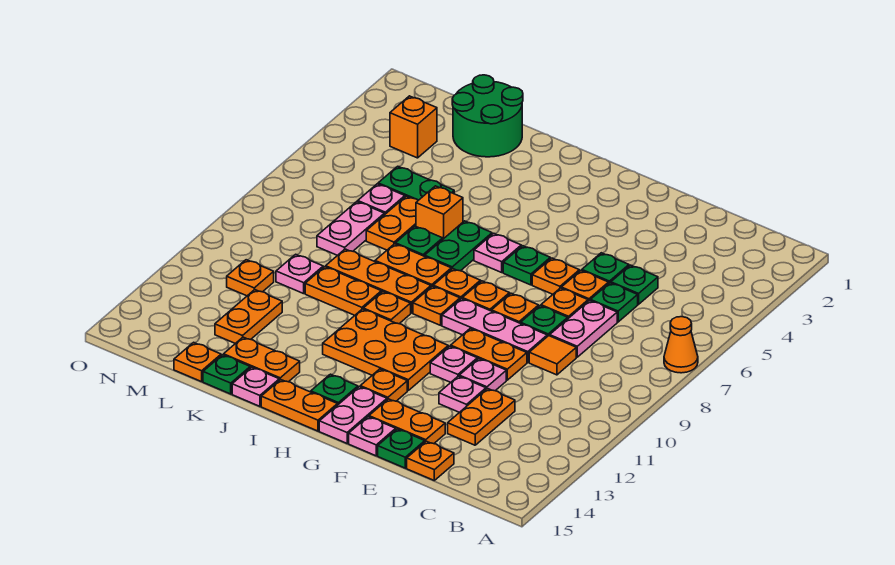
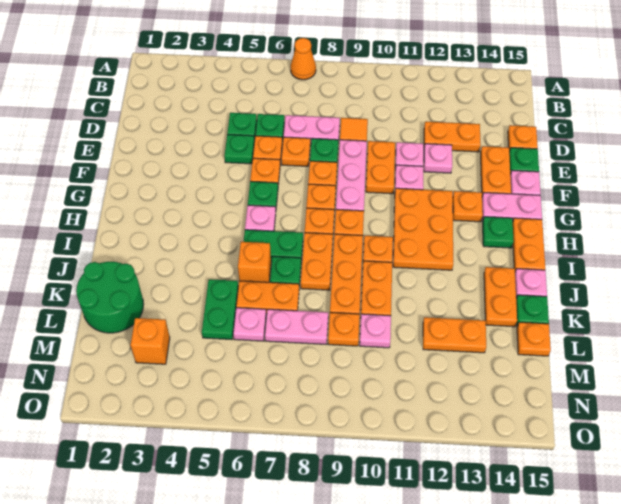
orange plate M11 level 1 -> orange plate L9 level 1

